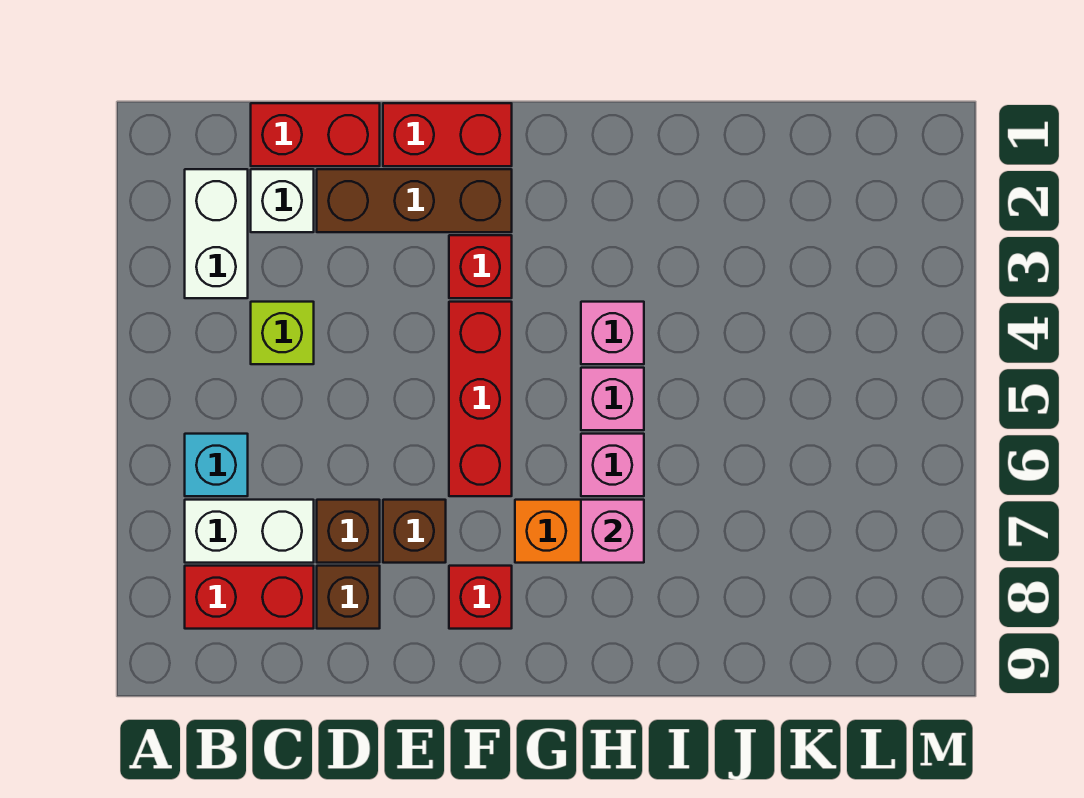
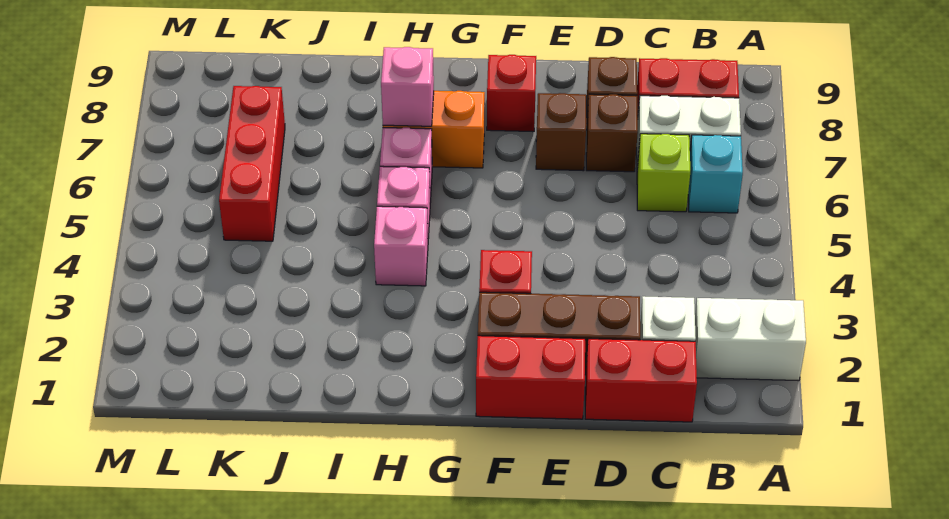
white brick B2:B3 level 1 -> white brick A2:B2 level 1
lime brick C4 level 1 -> lime brick C6 level 1
red brick F4:F6 level 1 -> red brick K5:K7 level 1

